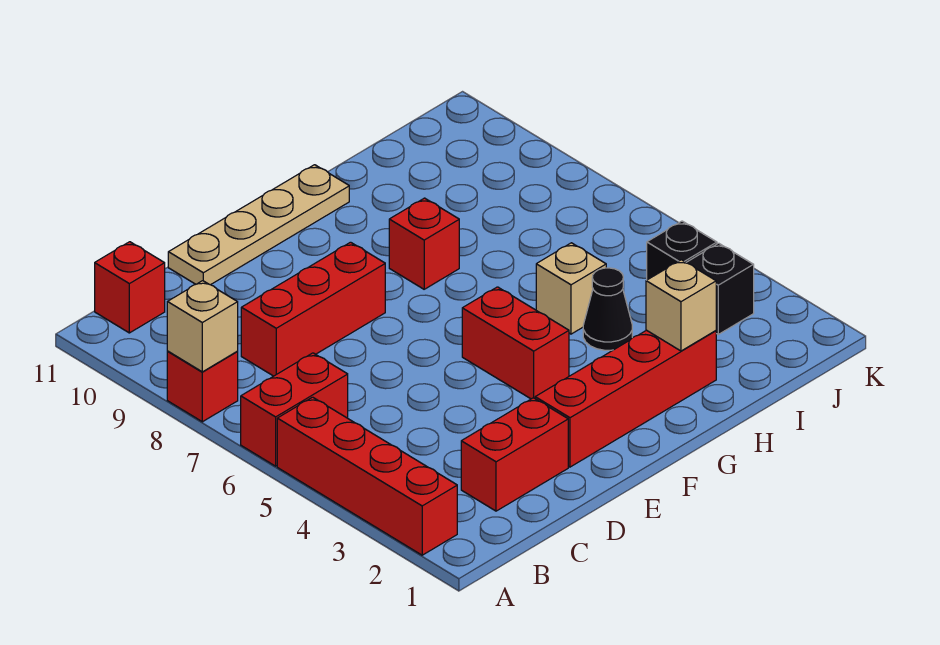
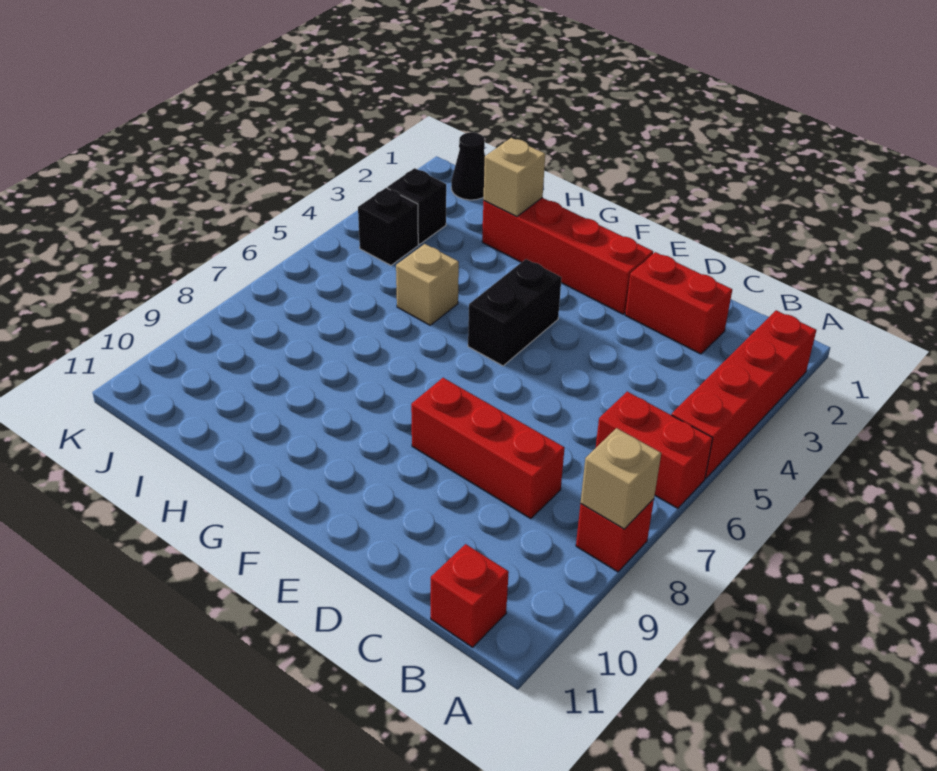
tan plate D11:G11 level 1 -> none
red brick F4:F5 level 1 -> black brick F4:F5 level 1
red brick G8 level 1 -> none
black cone H4 level 1 -> black cone J1 level 1

